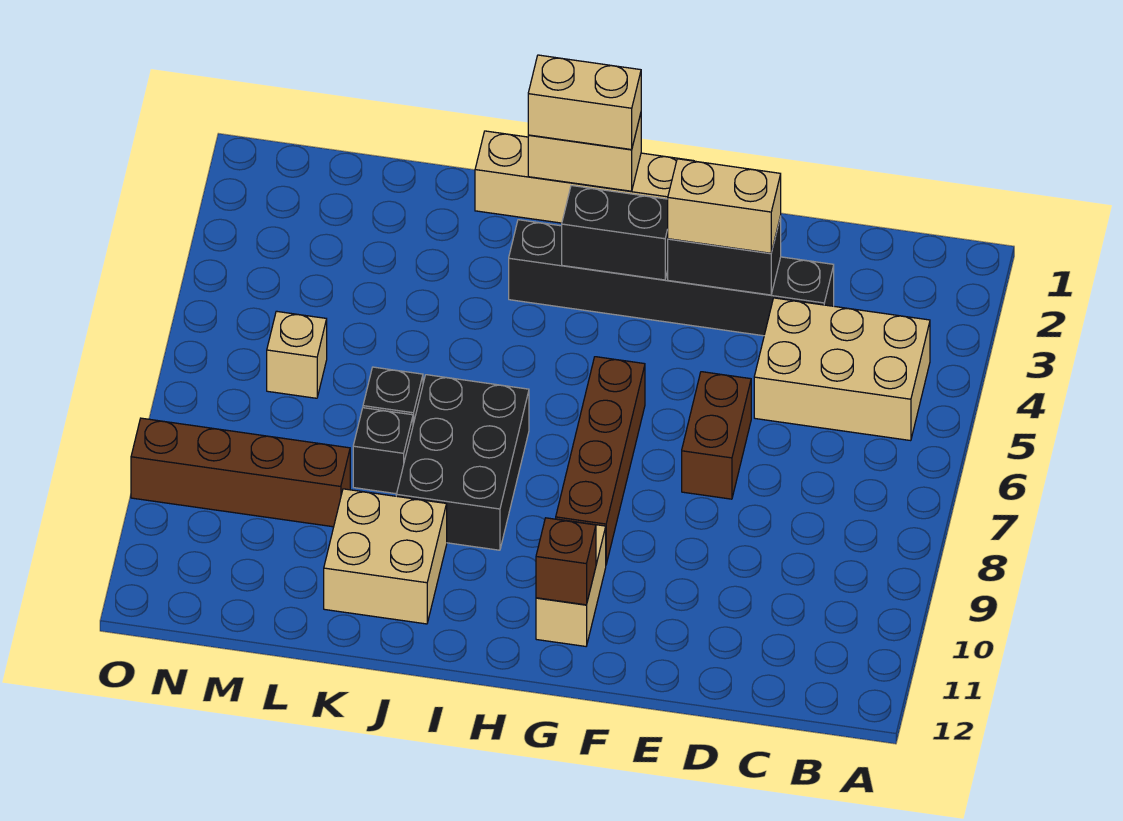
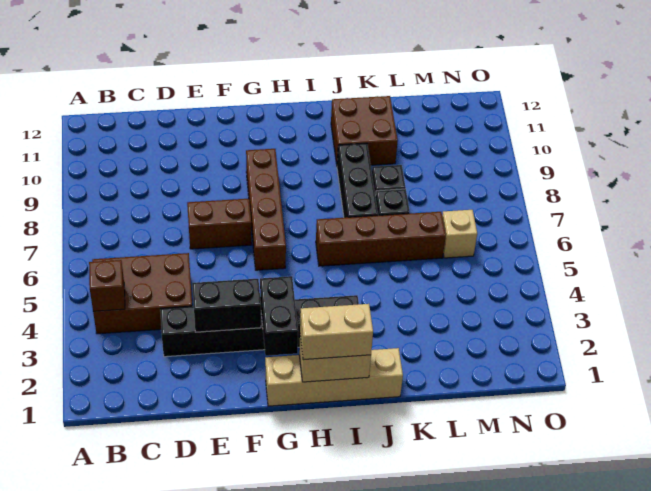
tan brick B4:D5 level 1 -> brown brick B4:D5 level 1
tan brick E3:F3 level 3 -> none
brown brick E6:E7 level 1 -> brown brick E7:F7 level 1
black brick G3:H3 level 2 -> black brick G2:G3 level 2
tan brick G10:G11 level 1 -> none
brown brick G11 level 2 -> brown brick B4 level 2
black brick I7:J9 level 1 -> black brick J7:J9 level 1
tan brick J10:K11 level 1 -> brown brick J10:K11 level 1
brown brick L9:O9 level 1 -> brown brick I6:L6 level 1

